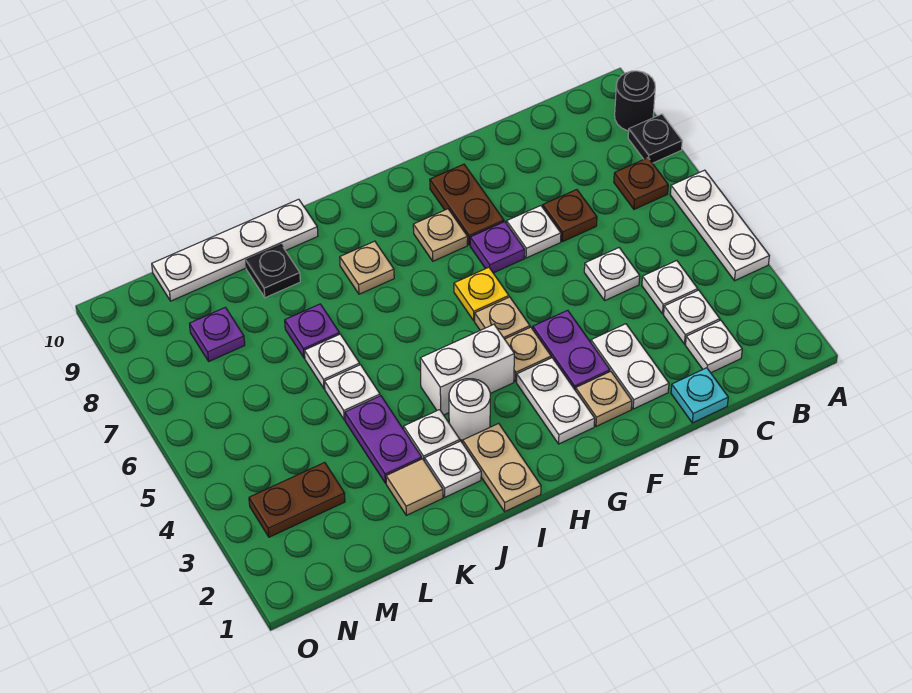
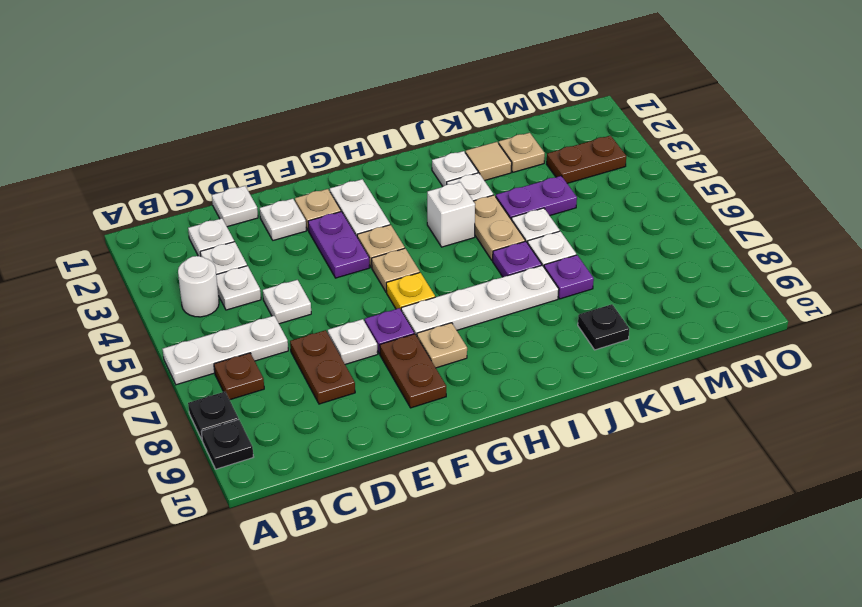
white plate A4:A6 level 1 -> white plate A6:C6 level 1
black round brick A9 level 1 -> black plate A9 level 1
cyan plate D1 level 1 -> white plate D1 level 1
brown plate D7 level 1 -> brown plate D7:D8 level 1
white plate E2:E3 level 1 -> white plate E2 level 1
white brick H4:I4 level 1 -> white brick I4 level 1
tan plate I1:I2 level 1 -> tan plate J4:J5 level 1
white round brick I3 level 1 -> white round brick B4 level 1
tan plate I8 level 1 -> tan plate L2 level 1
white plate J10:M10 level 1 -> white plate G7:J7 level 1
purple plate K3:K4 level 1 -> purple plate K4:L4 level 1
purple plate M8 level 1 -> purple plate J6 level 1

